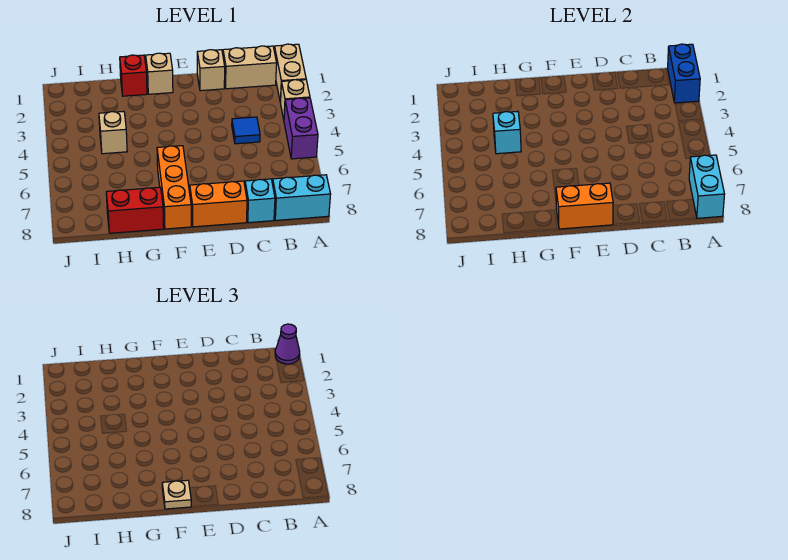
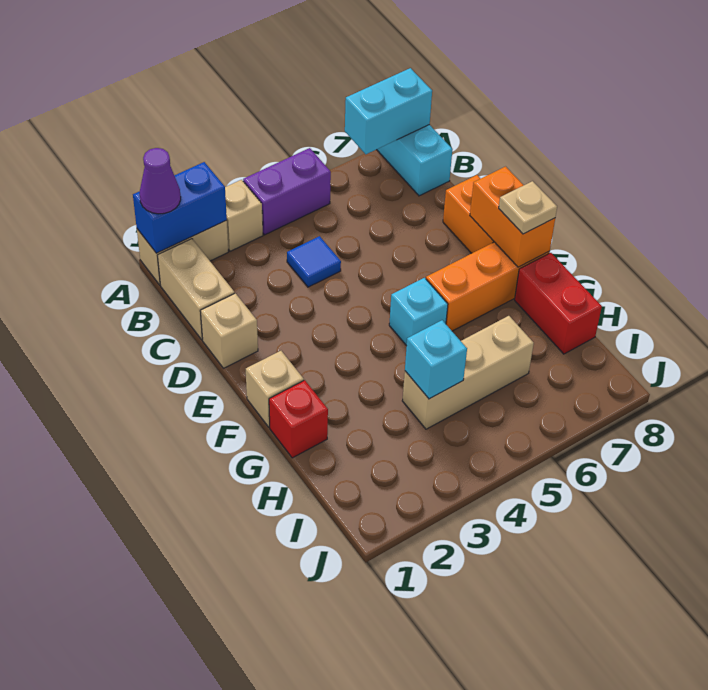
cyan brick C8 level 1 -> cyan brick F5 level 1
tan brick H4 level 1 -> tan brick H4:H6 level 1

